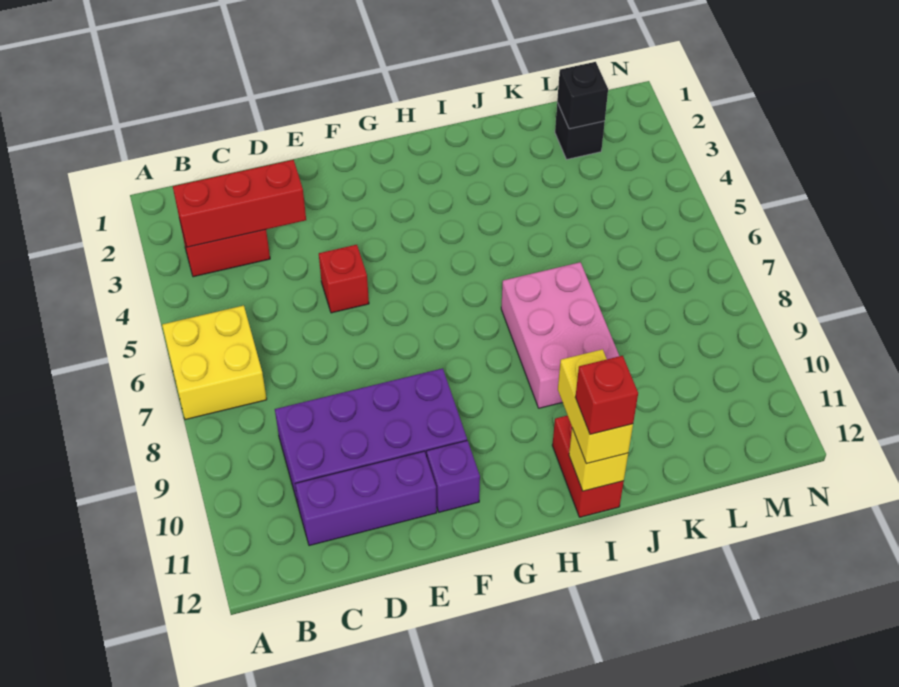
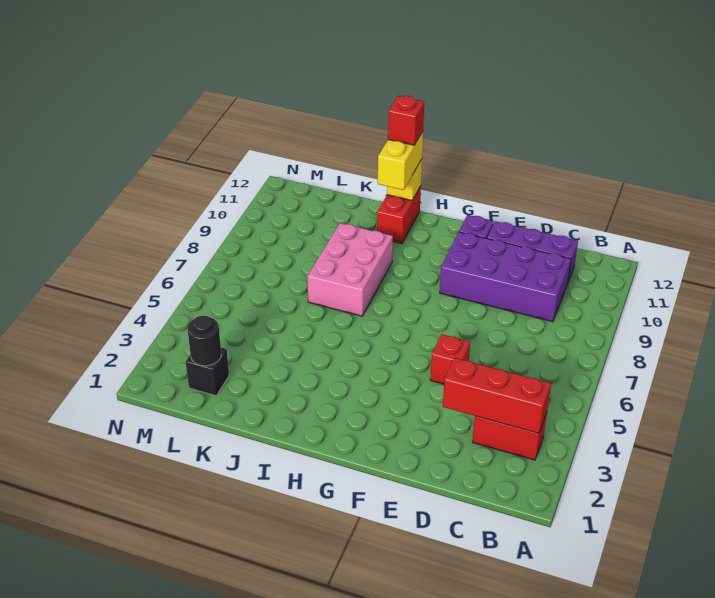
yellow brick A6:B7 level 1 -> none
black brick L2 level 2 -> black round brick L2 level 2

